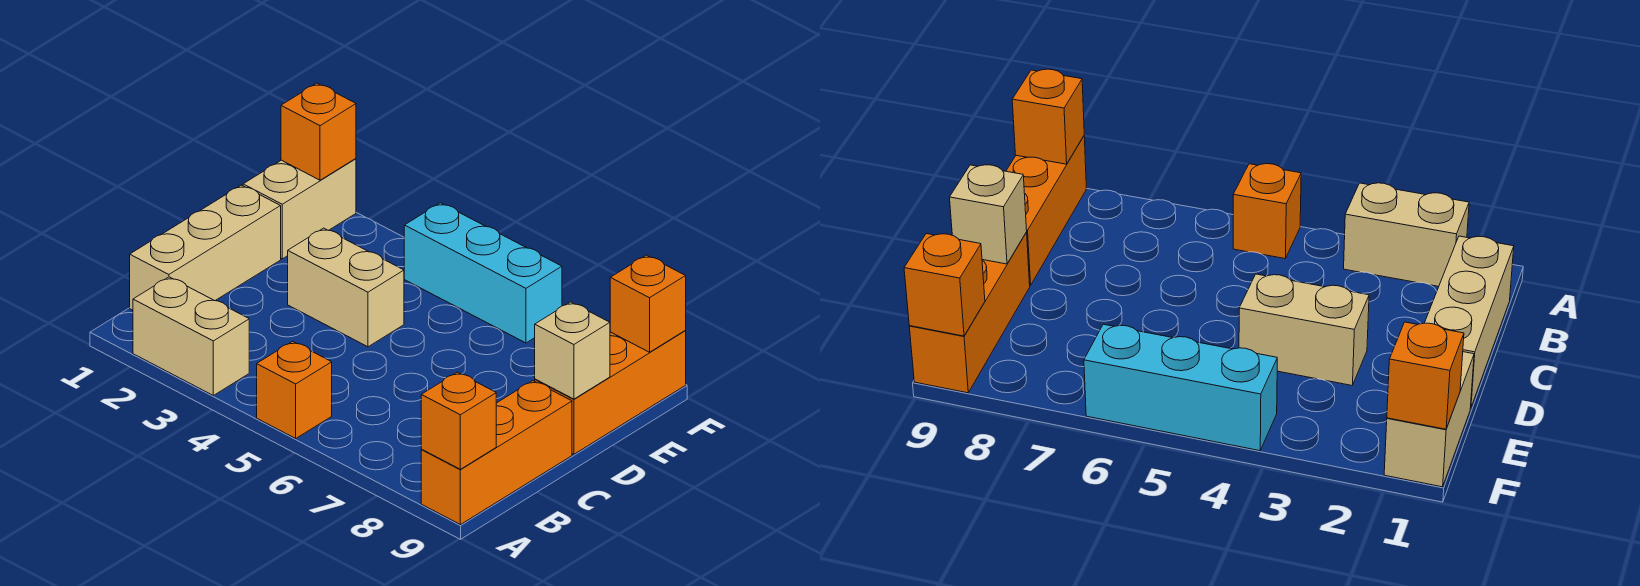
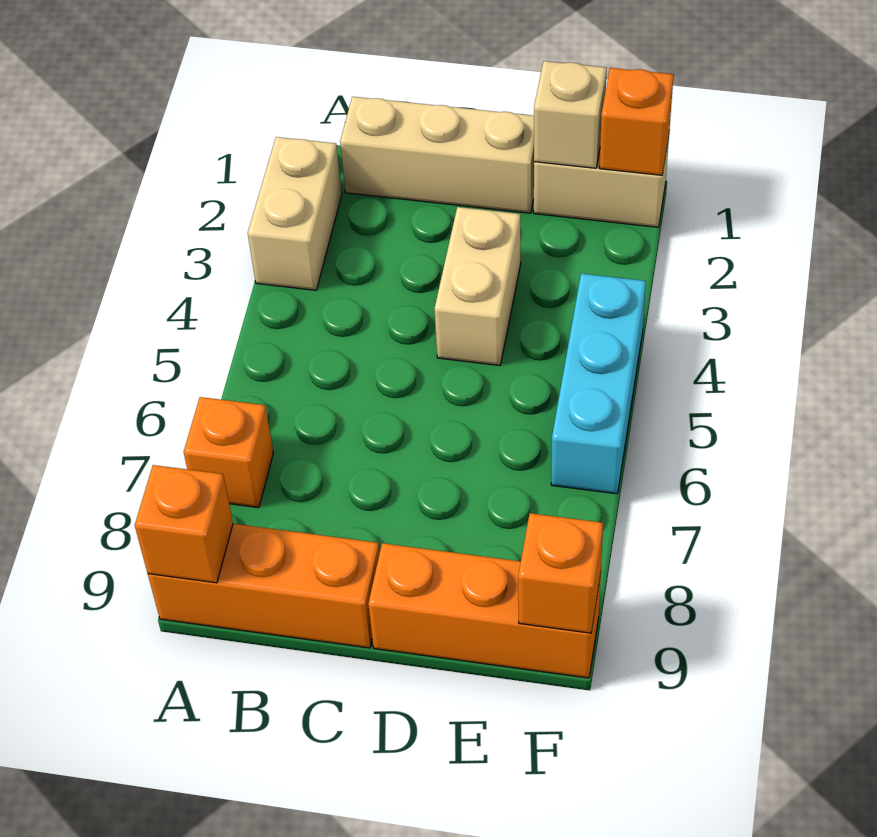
orange brick A5 level 1 -> orange brick A7 level 1
tan brick D9 level 2 -> tan brick E1 level 2

